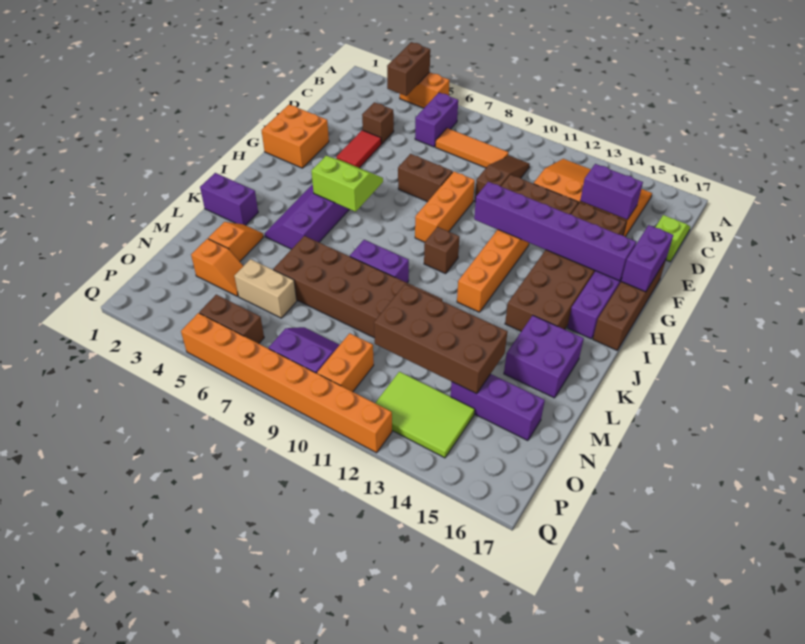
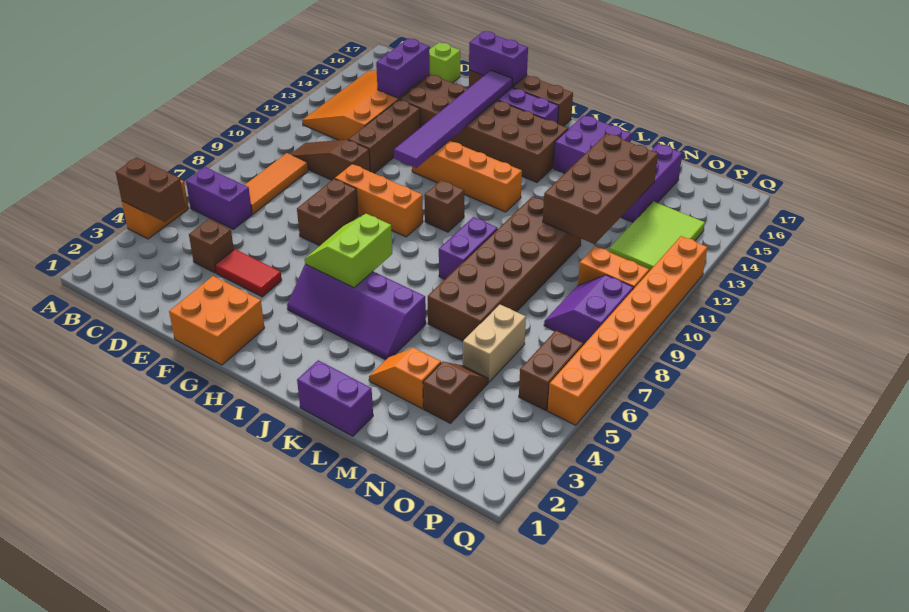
purple brick G11:G16 level 2 -> purple tile G11:G16 level 2
purple brick K1:K2 level 1 -> purple brick K1:L1 level 1
orange slope N3:N4 level 1 top 3 -> brown slope N3:N4 level 1 top 3

